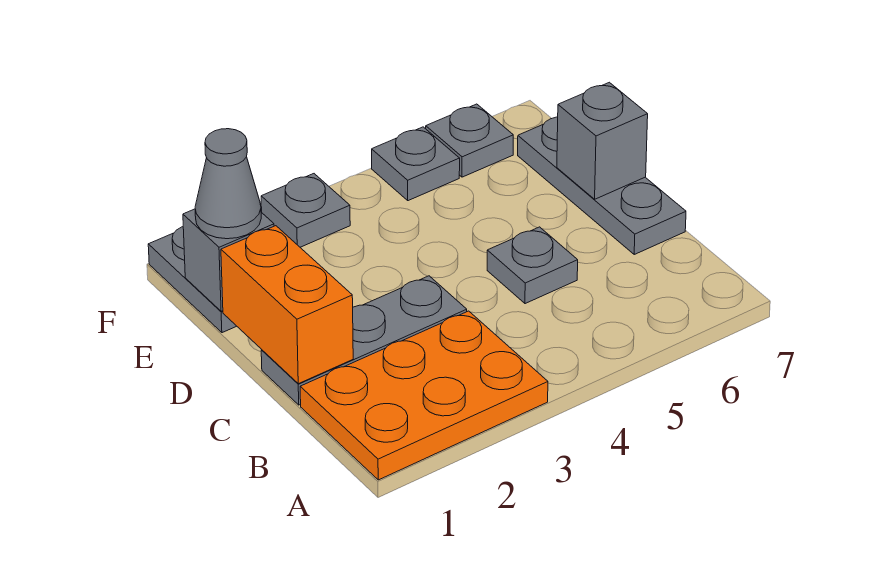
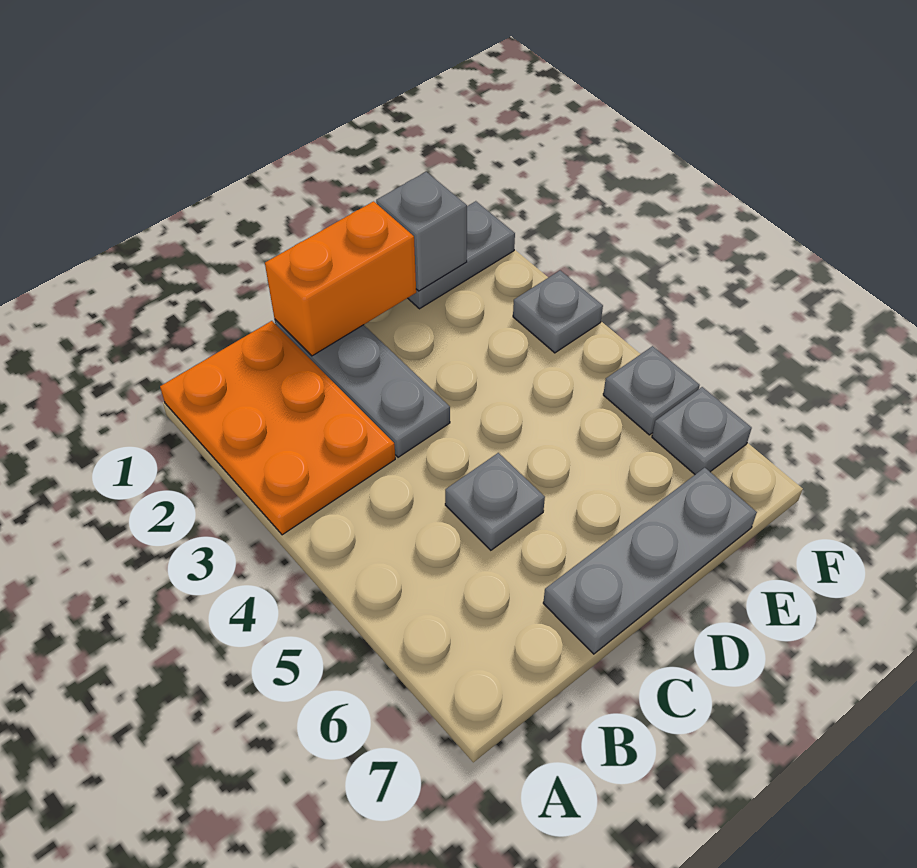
grey brick D7 level 2 -> none
grey cone E1 level 3 -> none

